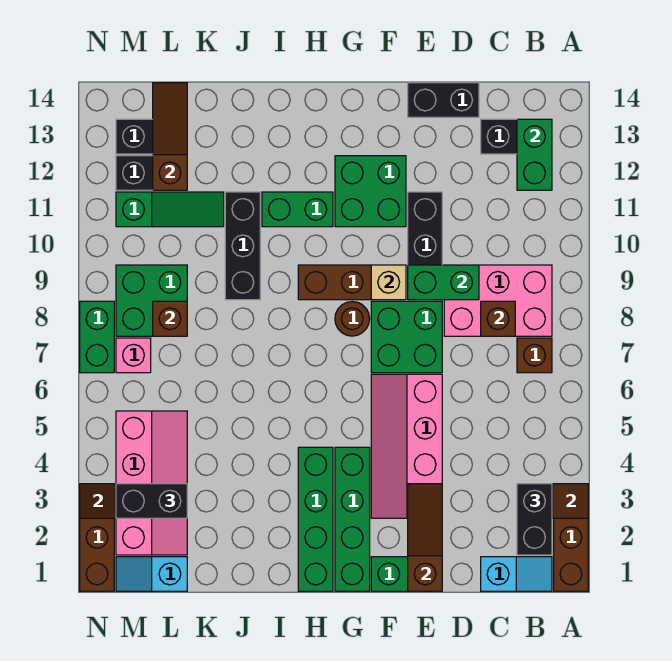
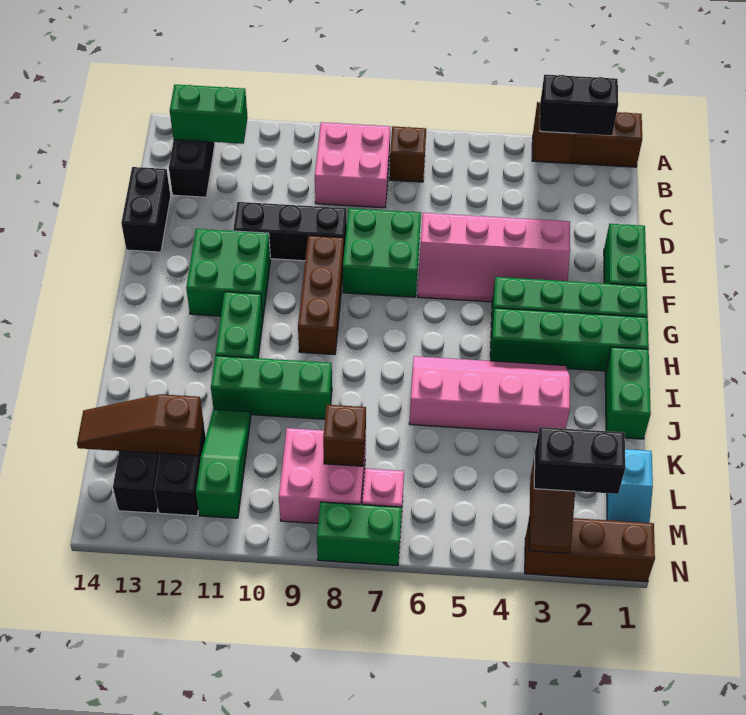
cyan slope B1:C1 level 1 top C -> none
pink brick B8:D9 level 1 -> pink brick B8:C9 level 1
brown brick C8 level 2 -> none
green brick D9:E9 level 2 -> green brick I1:J1 level 1
brown slope E1:E3 level 2 top 1 -> none
tan brick F9 level 2 -> none
brown round brick G8 level 1 -> none
black brick J9:J11 level 1 -> green brick J9:J11 level 1
pink slope L2:M5 level 1 top M -> pink slope I3:J6 level 1 top J
black brick L3:M3 level 3 -> black brick M2:M3 level 3
green brick L8:M9 level 1 -> pink brick L8:M9 level 1

